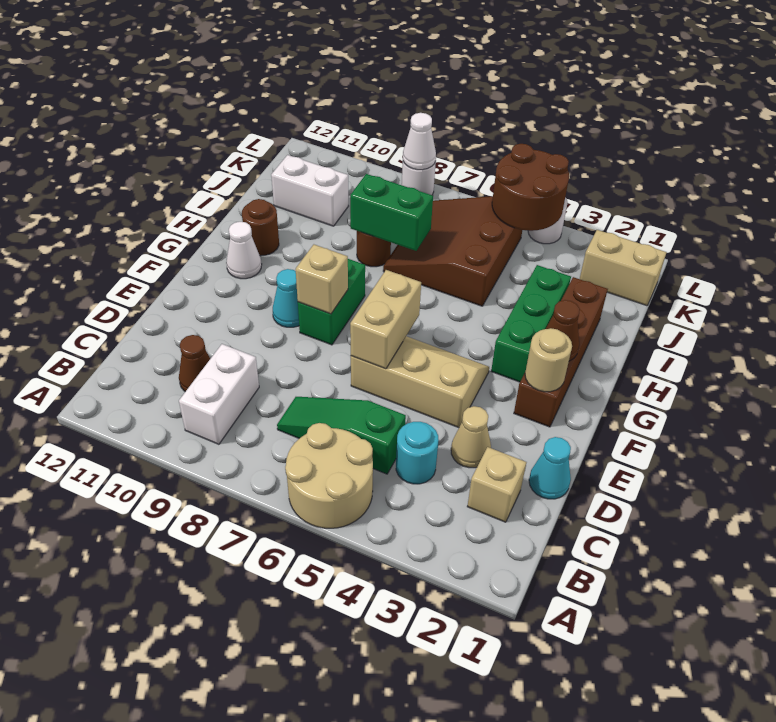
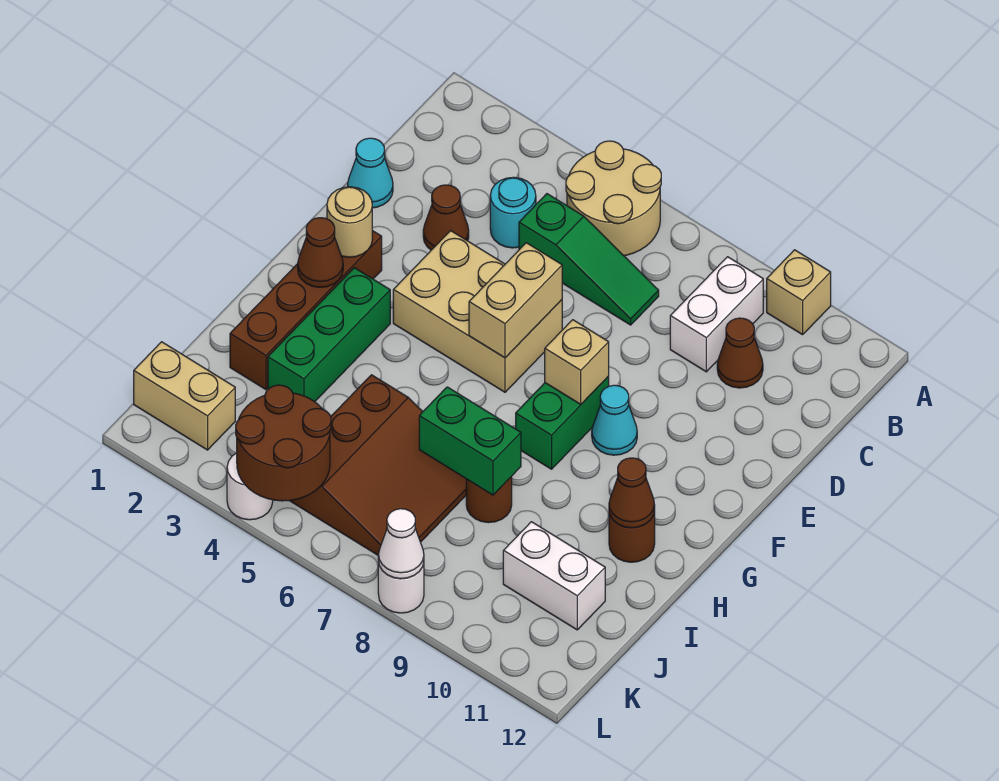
tan brick C2 level 1 -> tan brick A10 level 1
tan cone D3 level 1 -> brown cone D3 level 1
tan slope E4:F6 level 1 top E -> tan brick E4:F6 level 1
white cone G11 level 1 -> none
none -> brown cone H11 level 2

